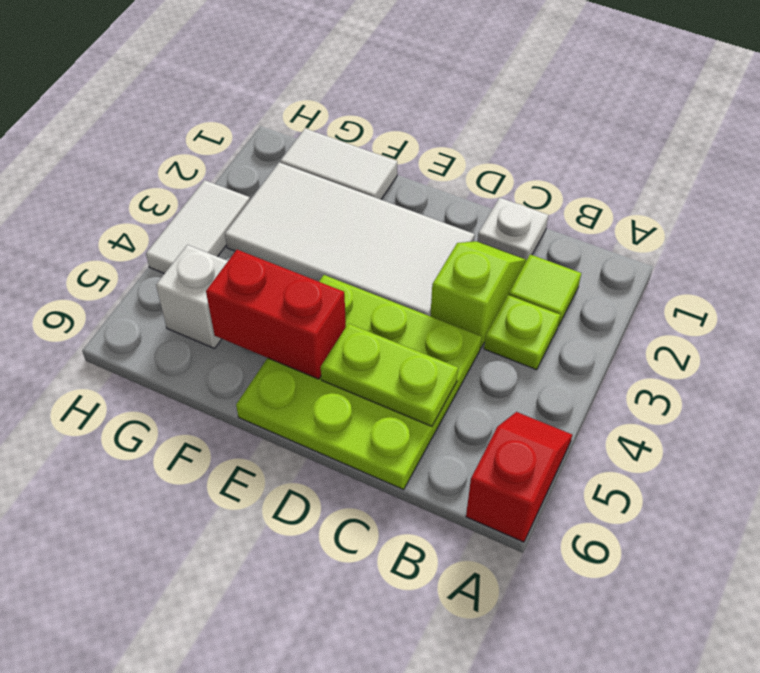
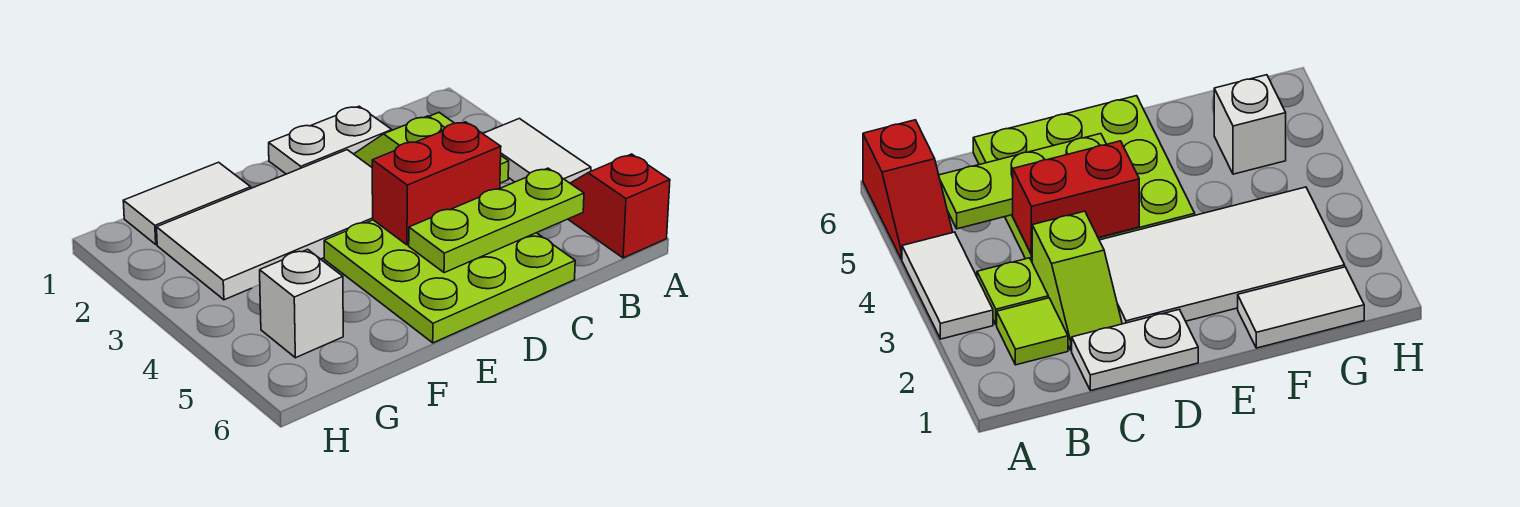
white plate C1 level 1 -> white plate C1:D1 level 1
lime plate C5:D5 level 2 -> lime plate B5:D5 level 2
red brick E5:F5 level 2 -> red brick C4:D4 level 2
white tile H3:H4 level 1 -> white tile A3:A4 level 1

